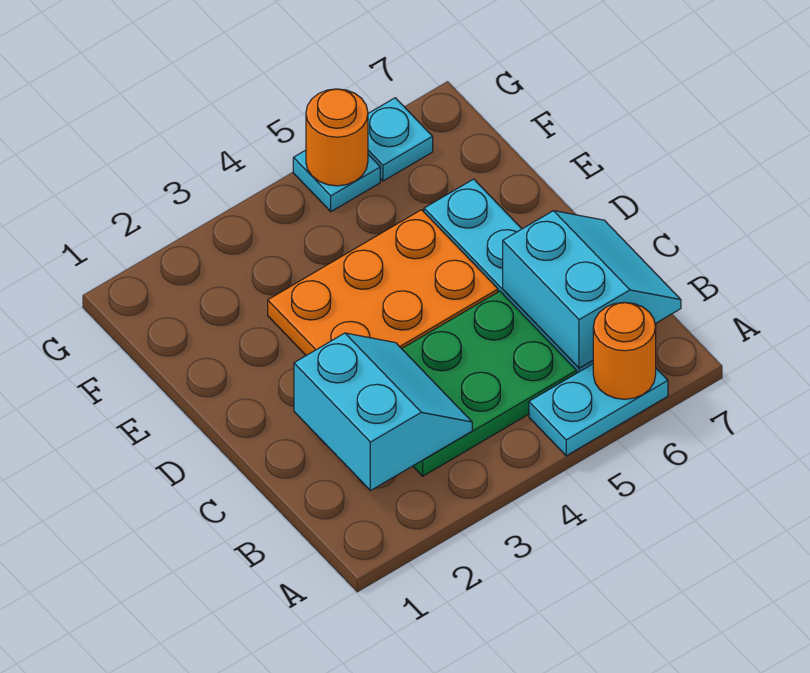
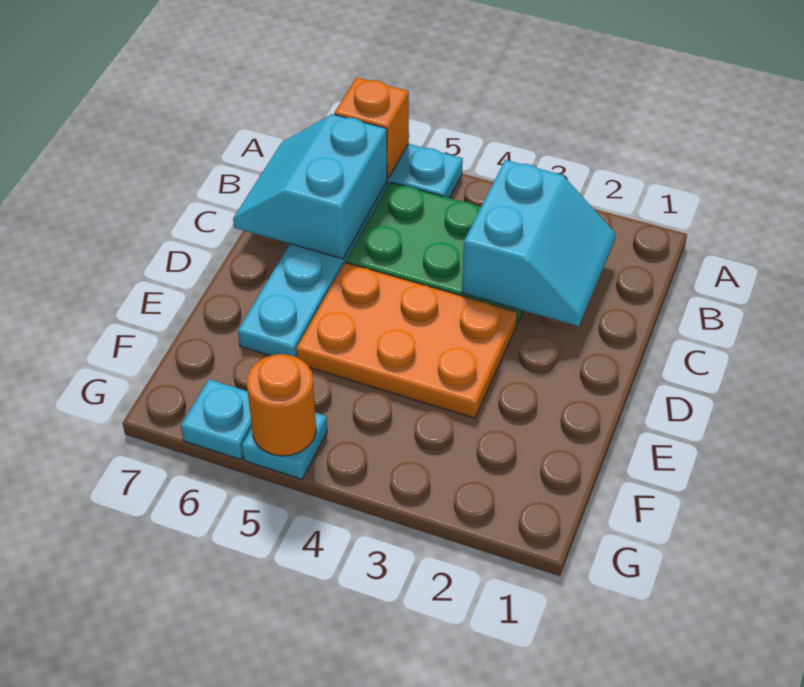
orange round brick A6 level 2 -> orange brick A6 level 2
cyan slope B2:C3 level 2 top 2 -> cyan slope B2:C3 level 2 top 3

